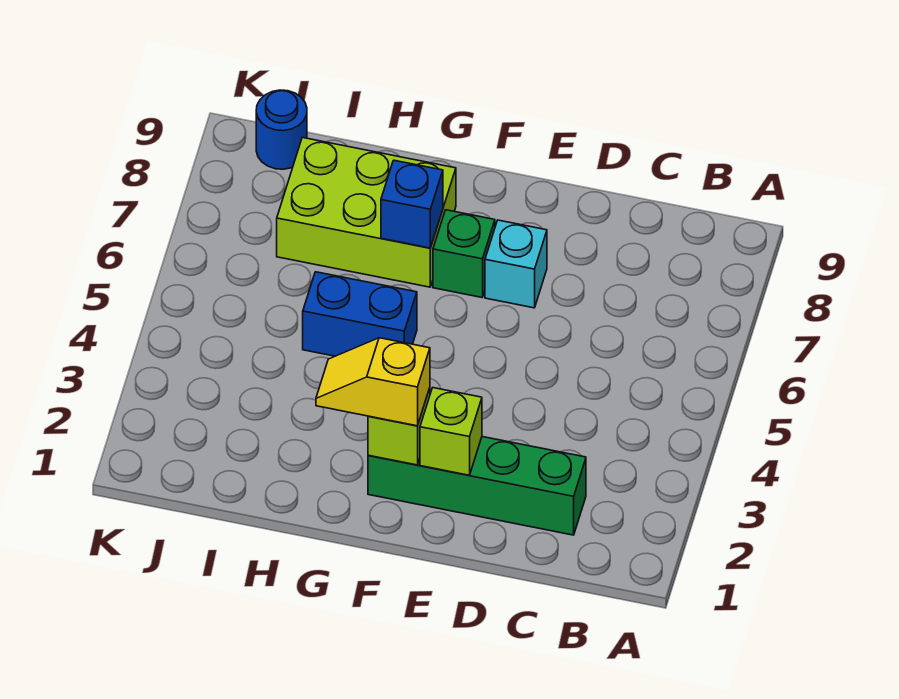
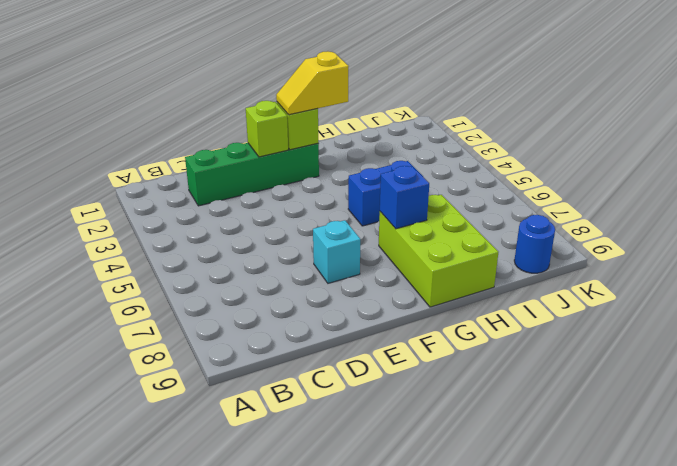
yellow slope F2:G2 level 3 top F -> yellow slope F2:G2 level 3 top G
green brick F7 level 1 -> none
lime brick G7:I8 level 1 -> lime brick G7:H9 level 1

